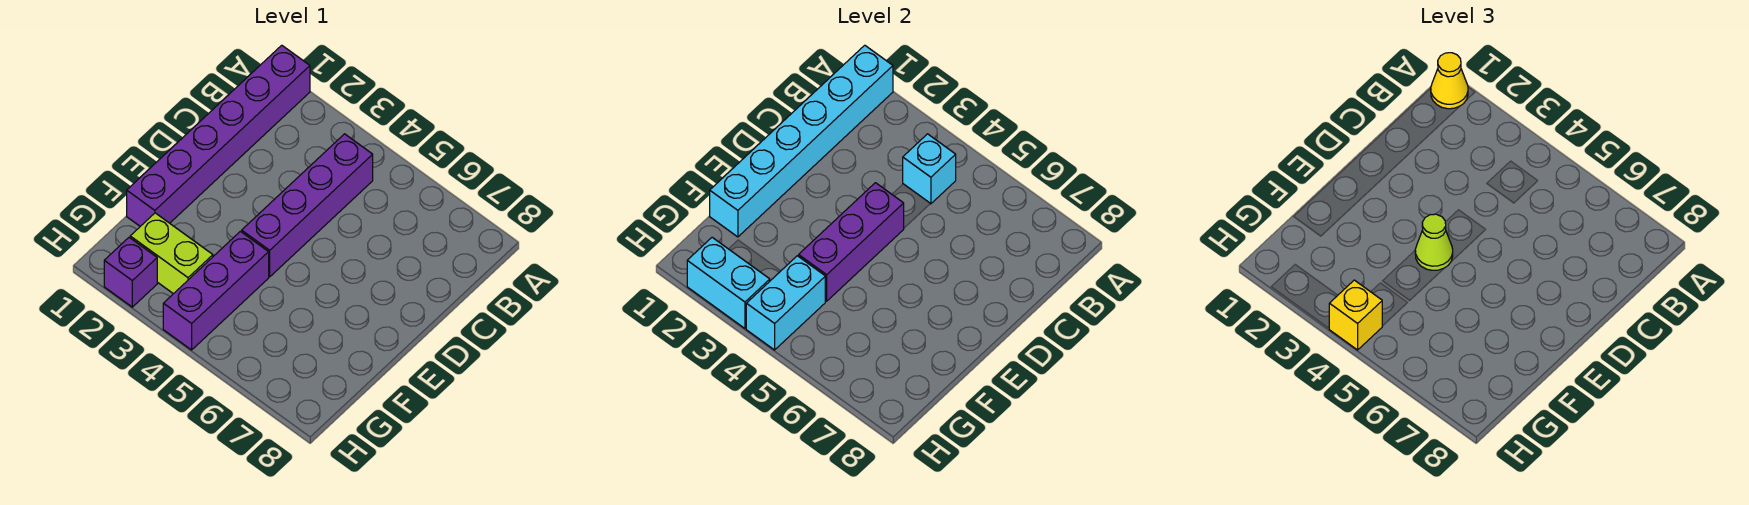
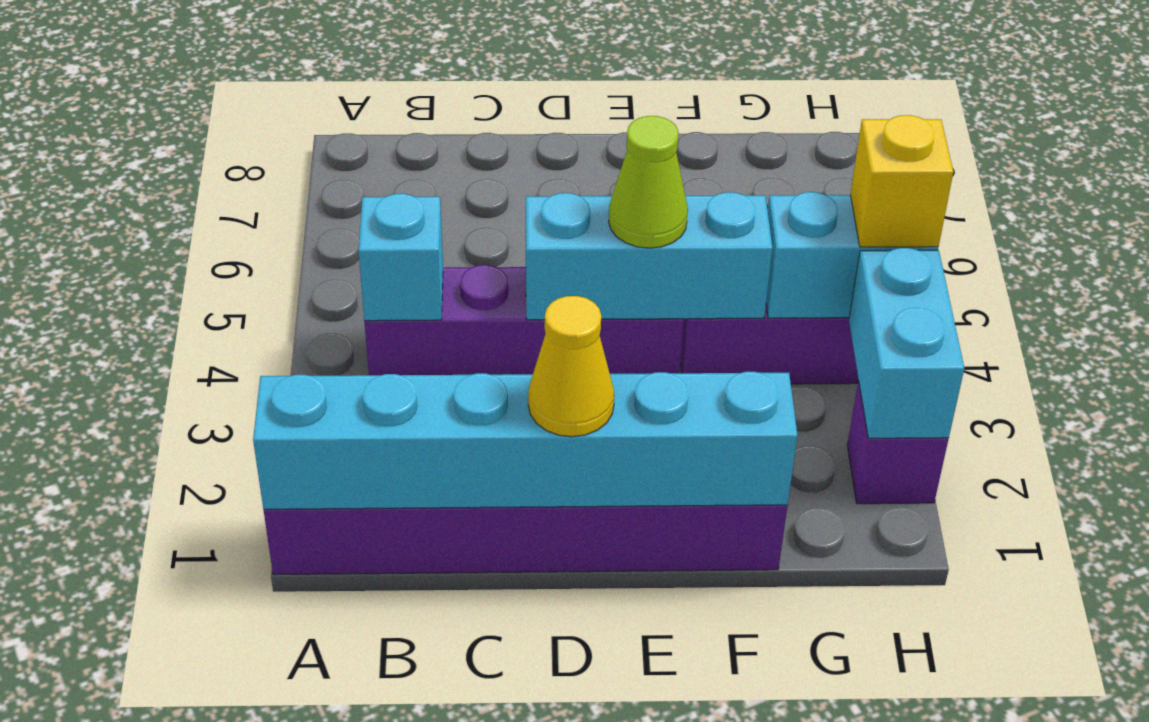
yellow cone A1 level 3 -> yellow cone D1 level 3
purple brick D4:F4 level 2 -> cyan brick D4:F4 level 2
lime brick G2:G3 level 1 -> none

